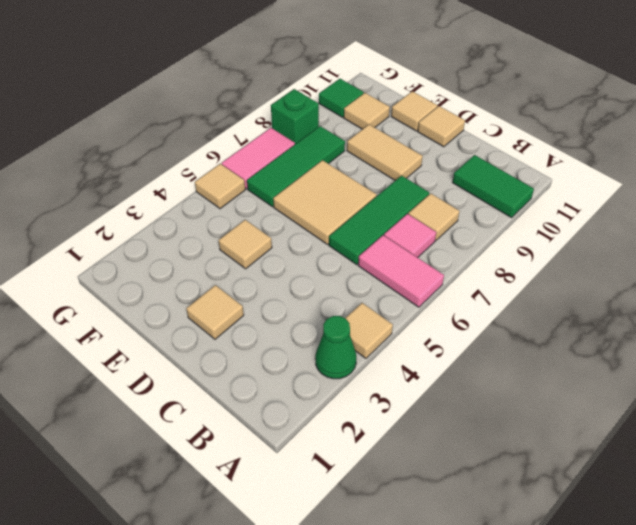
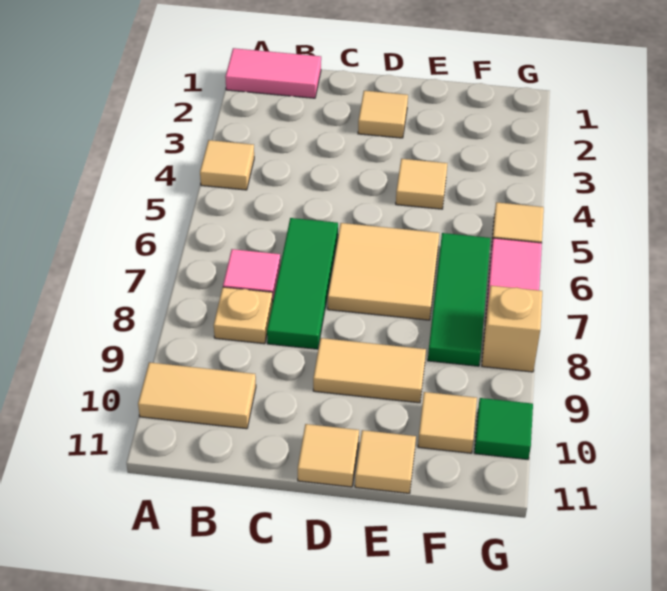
green cone A3 level 1 -> none
pink tile A6:B6 level 1 -> pink tile A1:B1 level 1
green tile A10:B10 level 1 -> tan tile A10:B10 level 1
tan tile B8 level 1 -> tan plate B8 level 1
green brick G8 level 1 -> tan brick G8 level 1

